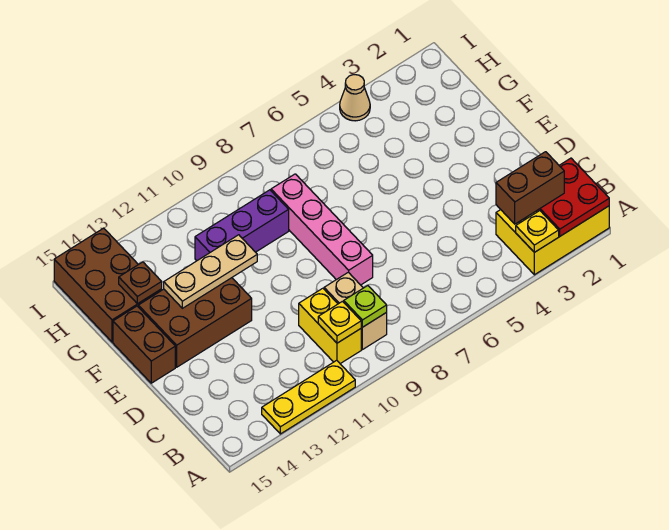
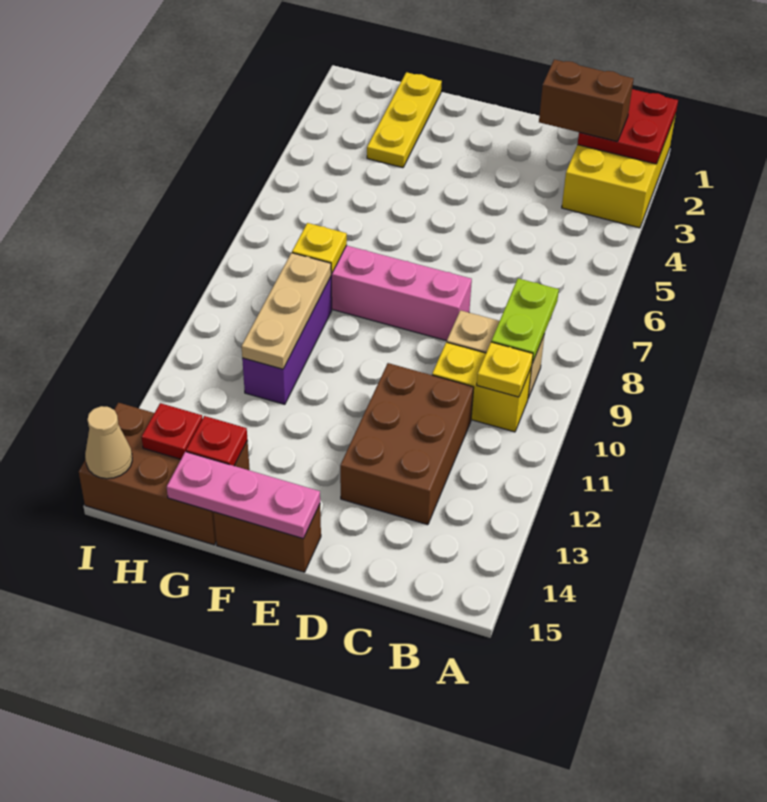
yellow plate A3 level 2 -> yellow plate G8 level 2
yellow plate A11:A13 level 1 -> yellow plate G1:G3 level 1
brown brick B2:B3 level 3 -> brown brick B2:C2 level 3
lime plate B9 level 2 -> lime plate B8:B9 level 2
brown brick E12:F14 level 1 -> brown brick C11:D13 level 1
none -> pink plate E15:G15 level 2
tan plate F11:F13 level 2 -> tan plate G9:G11 level 2
brown plate G14 level 2 -> red plate G14 level 2
none -> red plate H14 level 2
tan cone I4 level 1 -> tan cone I15 level 2

